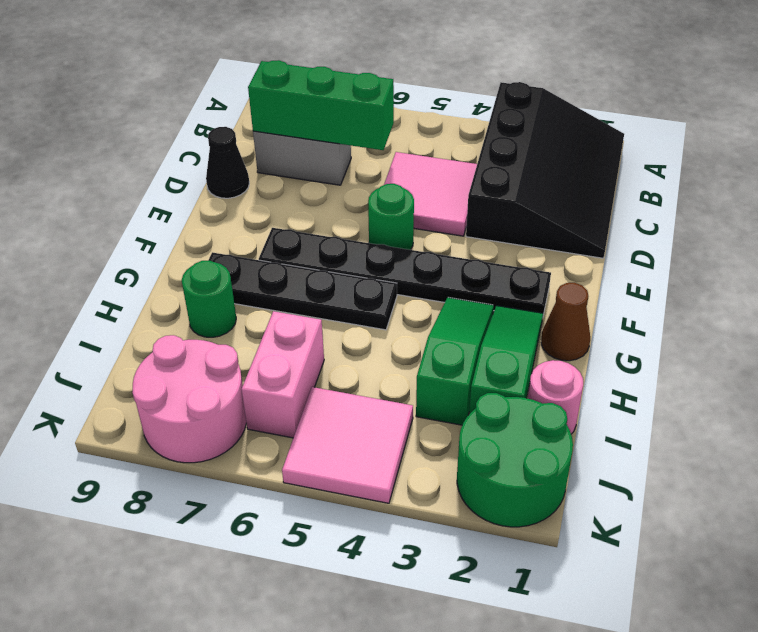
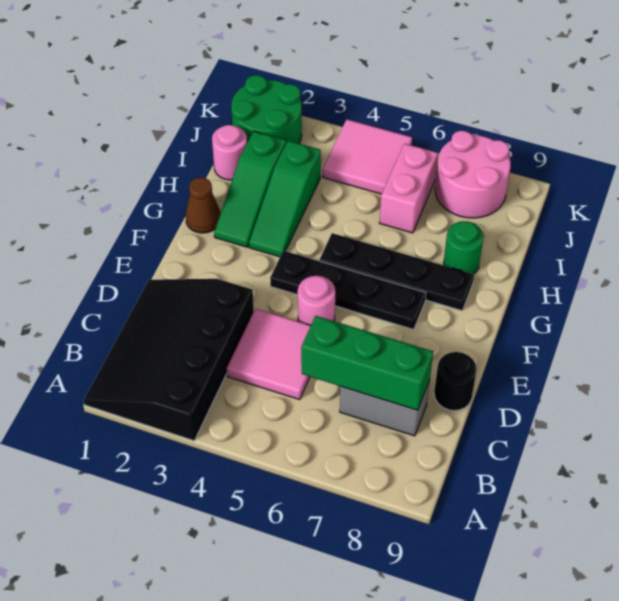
black cone D9 level 1 -> black round brick D9 level 1
green round brick E5 level 1 -> pink round brick E5 level 1
black plate F2:F7 level 1 -> black plate F4:F7 level 1

